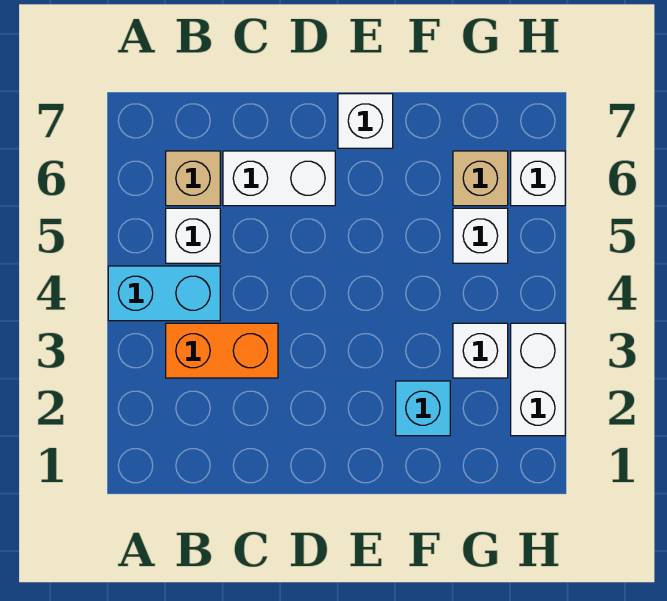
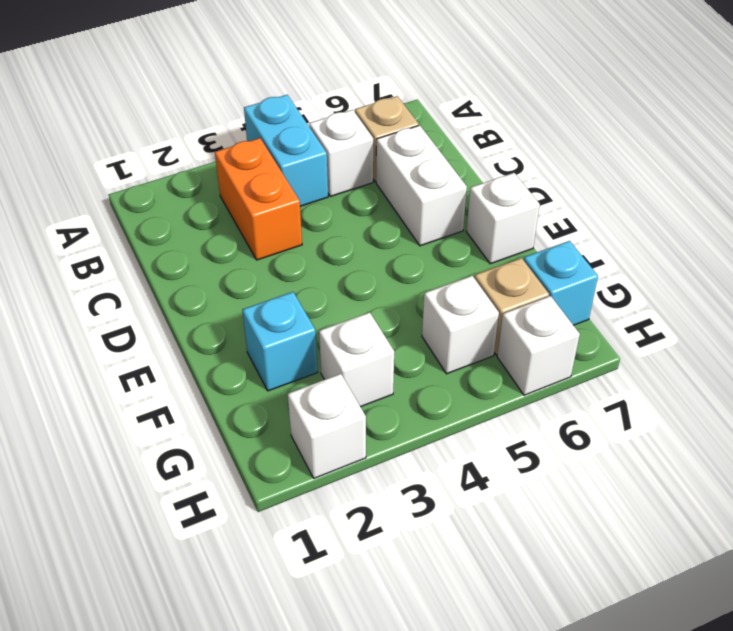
none -> cyan brick G7 level 1
white brick H2:H3 level 1 -> white brick H2 level 1

